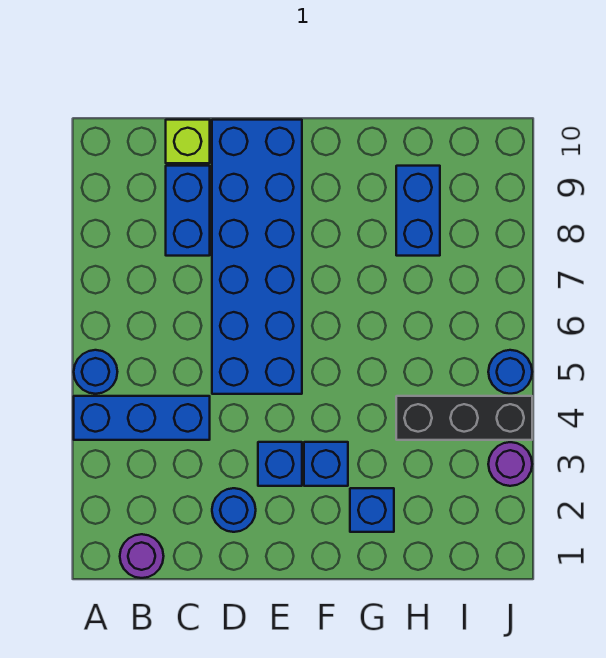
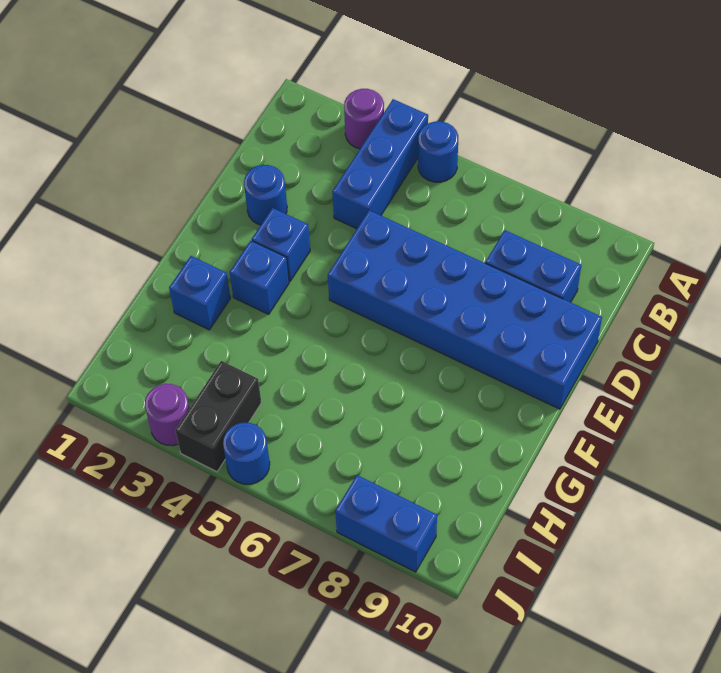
purple round brick B1 level 1 -> purple round brick A3 level 1
lime brick C10 level 1 -> none
black brick H4:J4 level 1 -> black brick I4:J4 level 1
blue brick H8:H9 level 1 -> blue brick J8:J9 level 1

